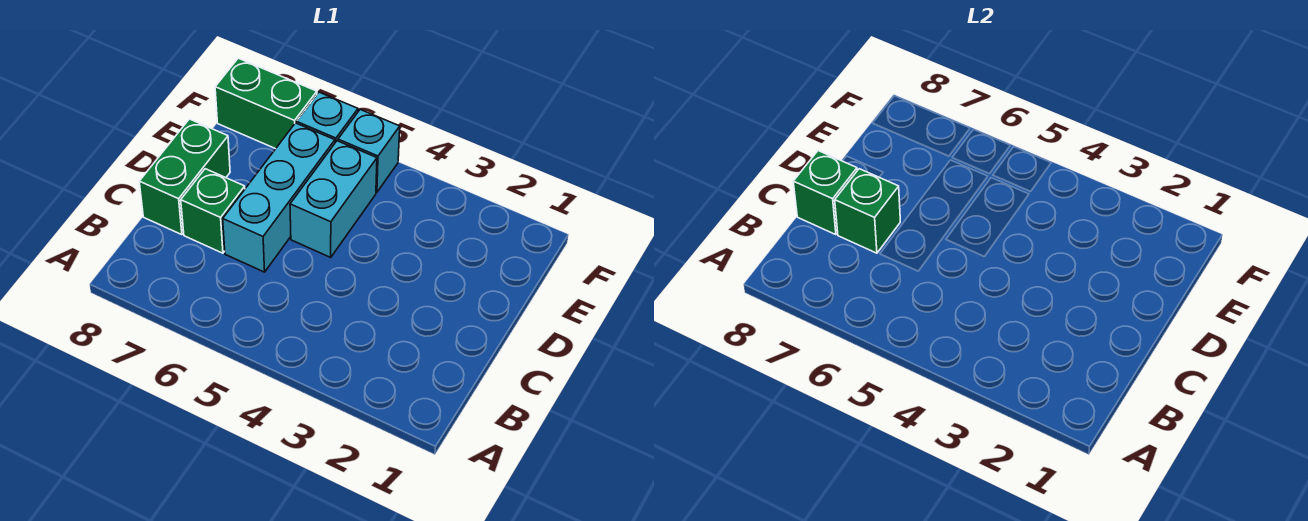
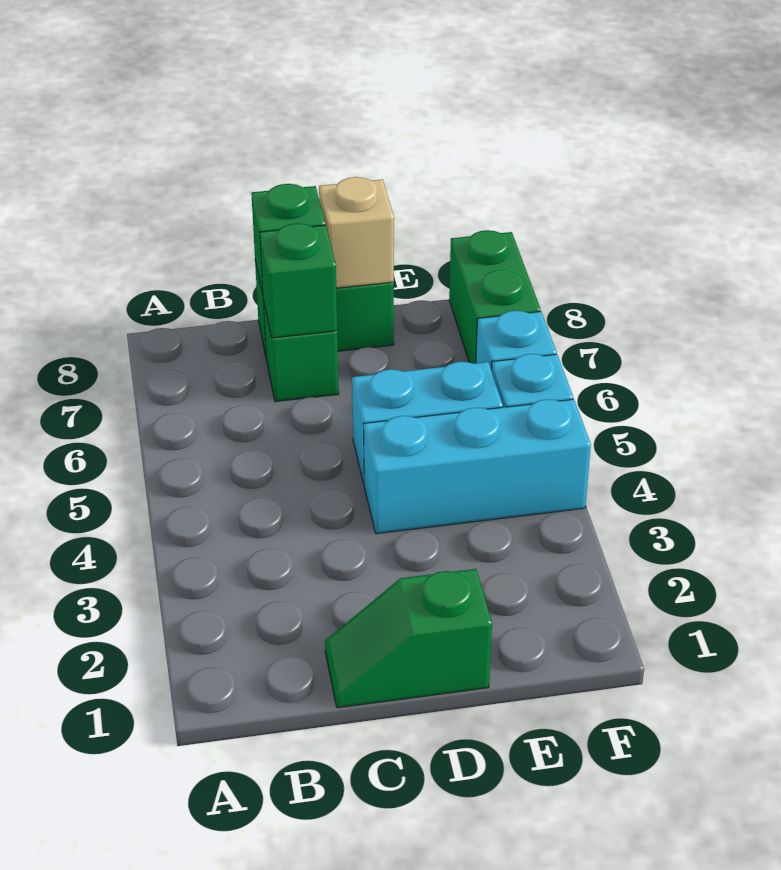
none -> green slope C1:D1 level 1 top D
cyan brick C6:E6 level 1 -> cyan brick D4:F4 level 1
none -> tan brick D8 level 2

